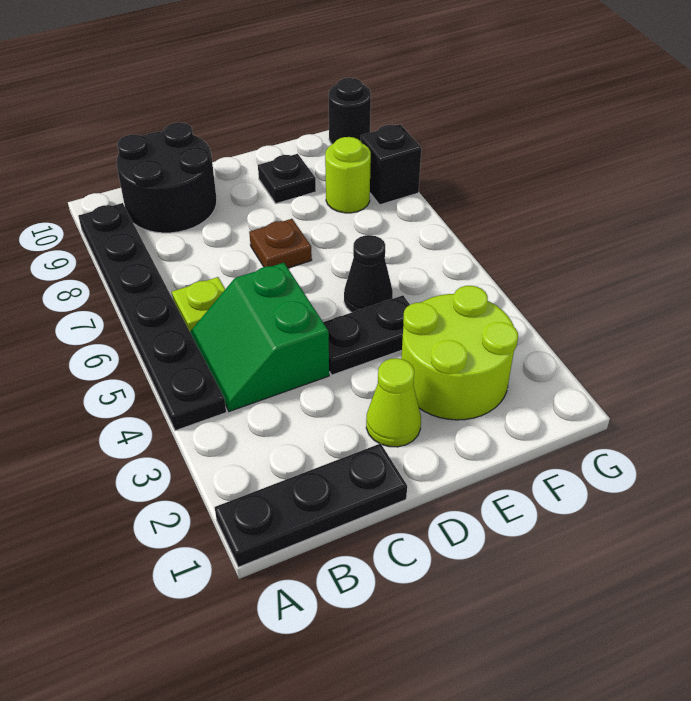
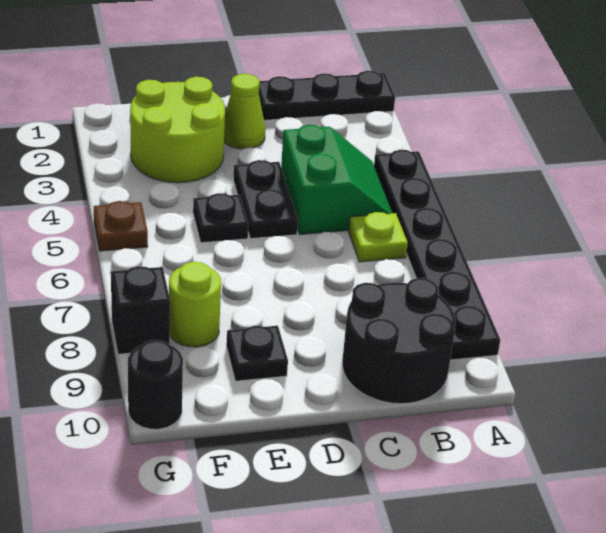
black plate D4:E4 level 1 -> black plate D4:D5 level 1
brown plate D7 level 1 -> brown plate G5 level 1
black cone E5 level 1 -> black plate E5 level 1

